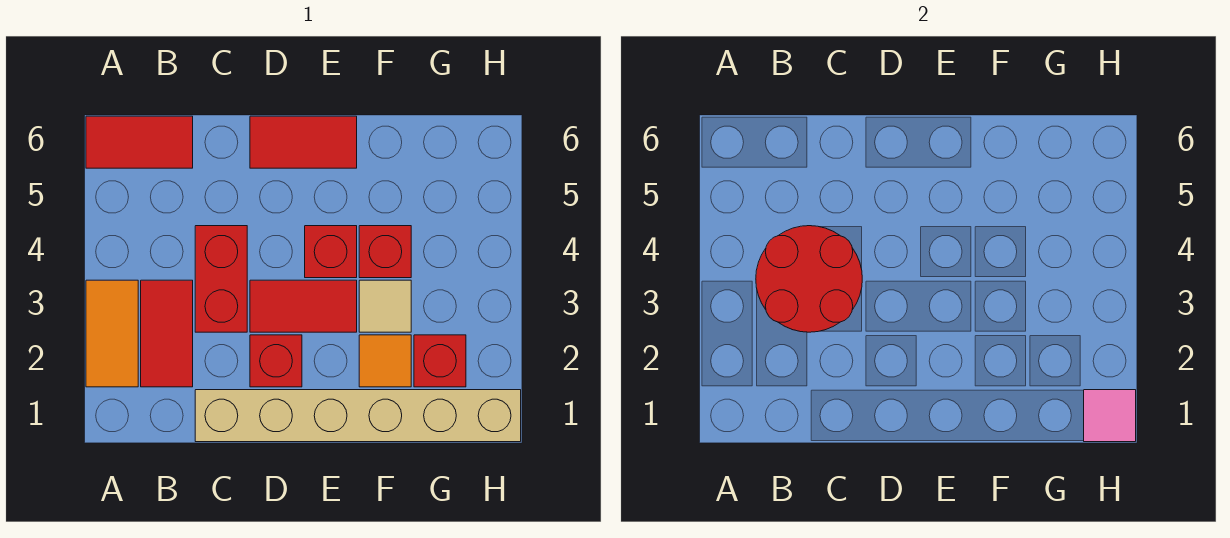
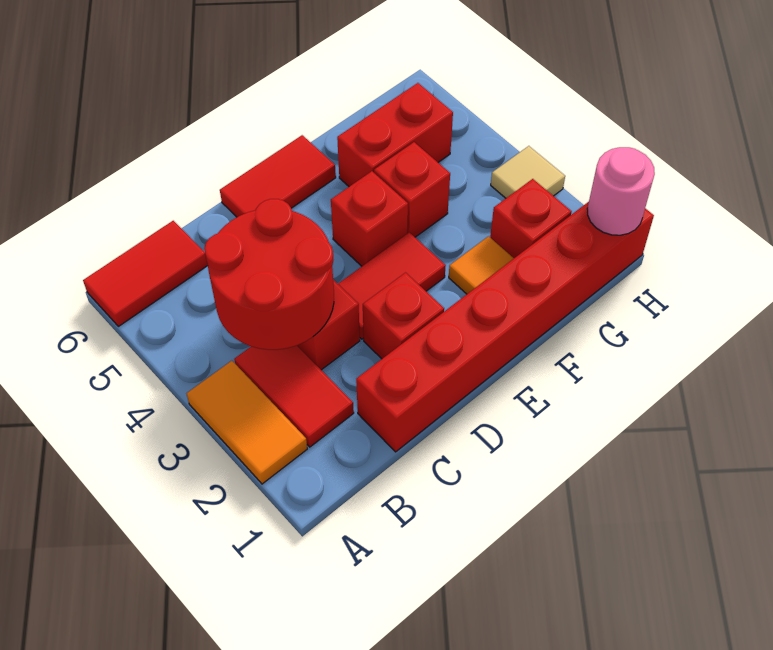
tan brick C1:H1 level 1 -> red brick C1:H1 level 1
tan tile F3 level 1 -> tan tile H3 level 1
none -> red brick F5:G5 level 1
pink tile H1 level 2 -> pink round brick H1 level 2

